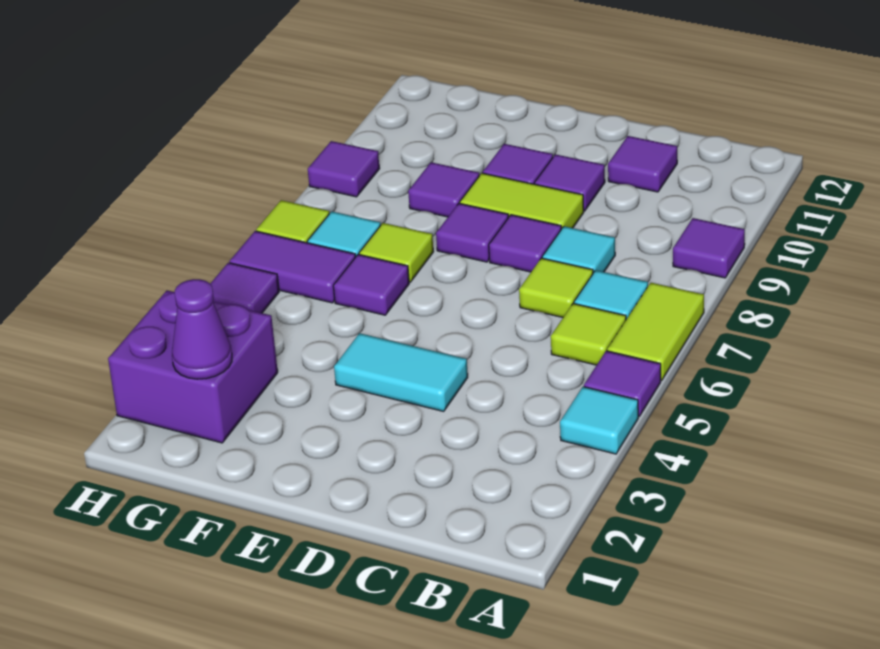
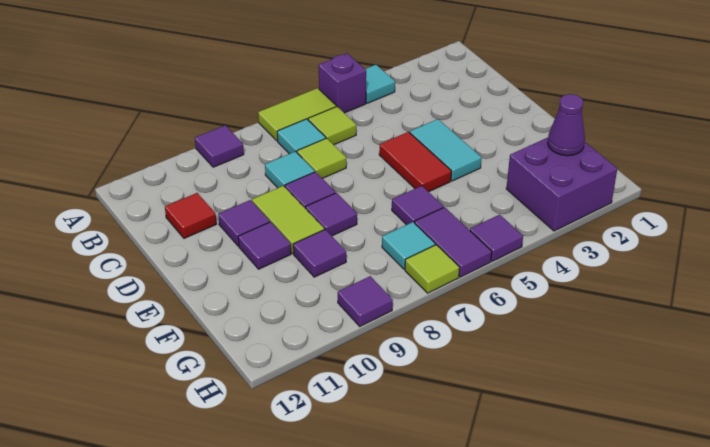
purple tile A5 level 1 -> purple brick A5 level 1
purple tile C11 level 1 -> red tile C11 level 1
none -> red tile D5:E5 level 1
lime tile F7 level 1 -> none

